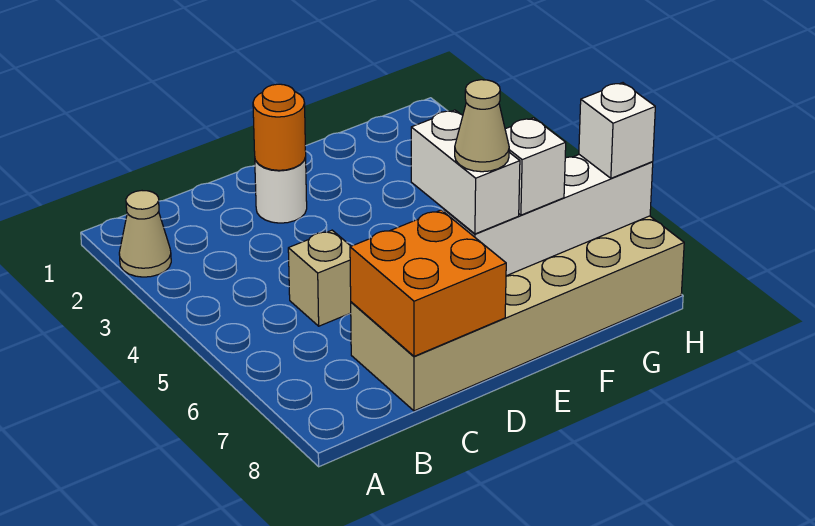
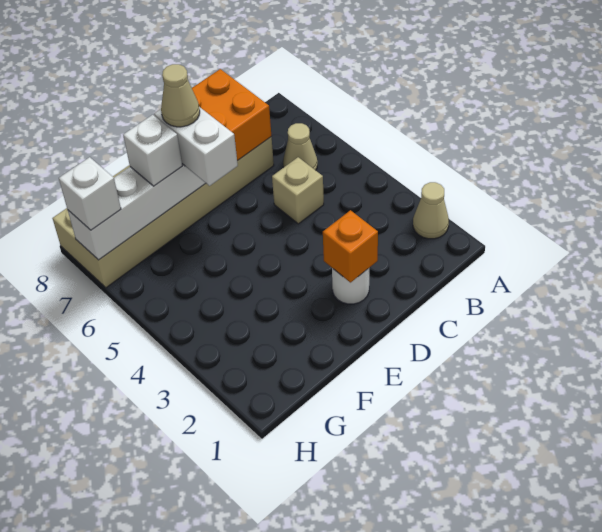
none -> tan cone B6 level 1
orange round brick D2 level 2 -> orange brick D2 level 2

